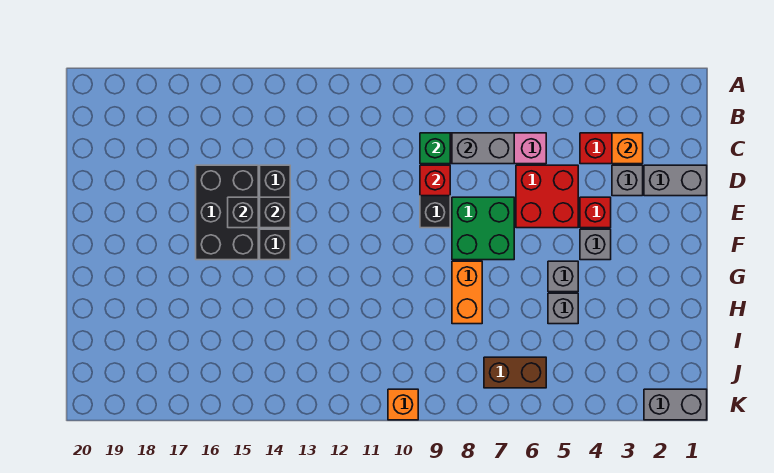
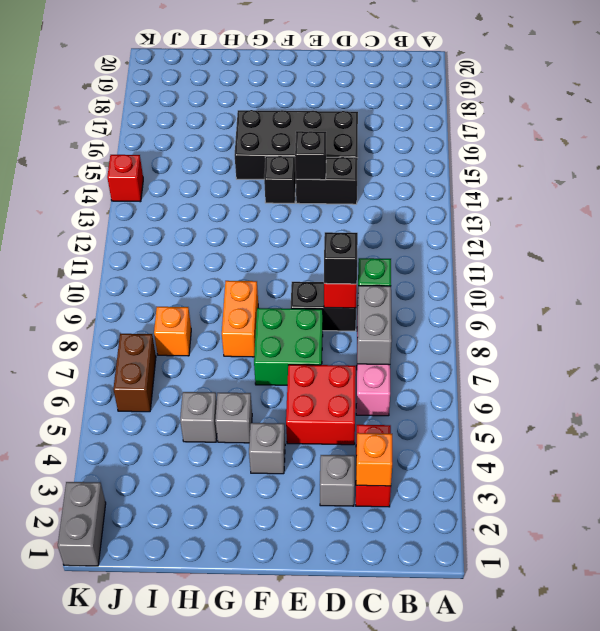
grey brick D1:D2 level 1 -> none
black brick D15:F16 level 1 -> black brick D15:G16 level 1
red brick E4 level 1 -> red brick K14 level 1
black brick E15 level 2 -> black brick D9 level 3
orange brick G8:H8 level 1 -> orange brick G8:G9 level 1
orange brick K10 level 1 -> orange brick I8 level 1

